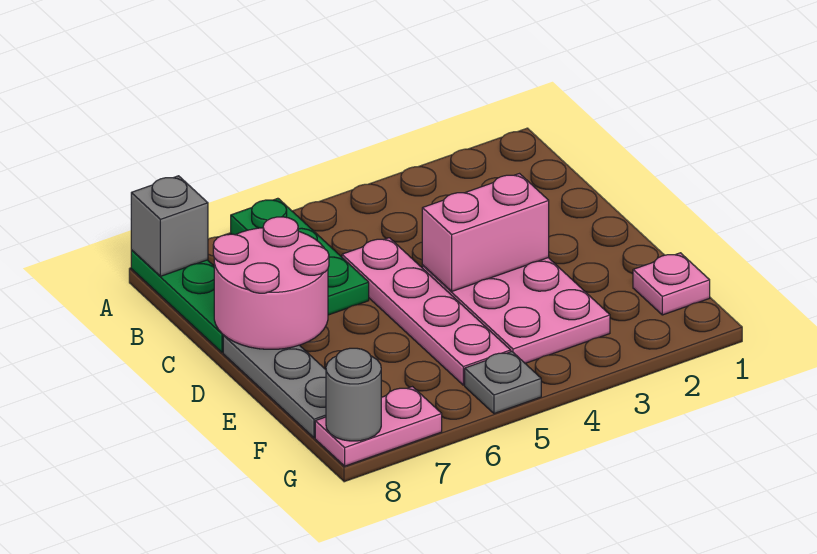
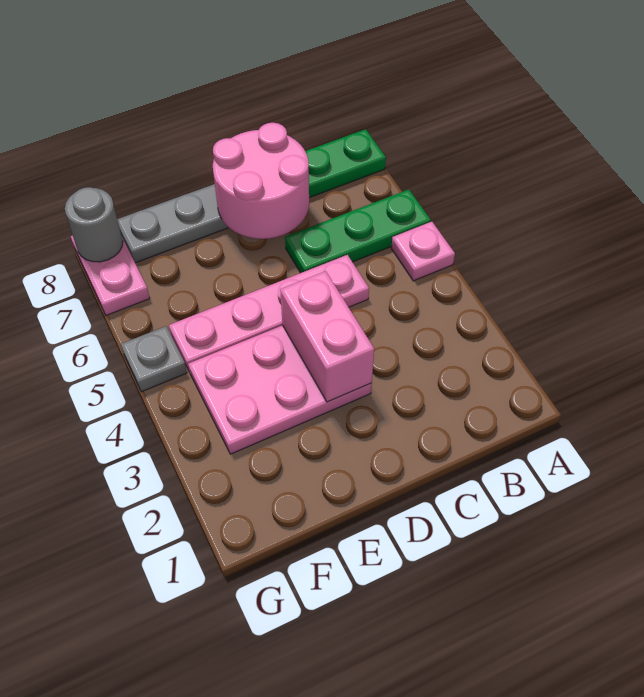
grey brick A8 level 2 -> none
pink plate F1 level 1 -> pink plate A5 level 1

